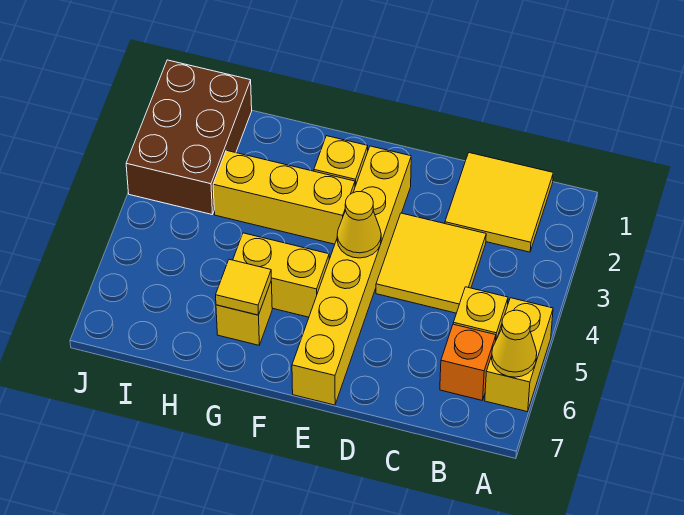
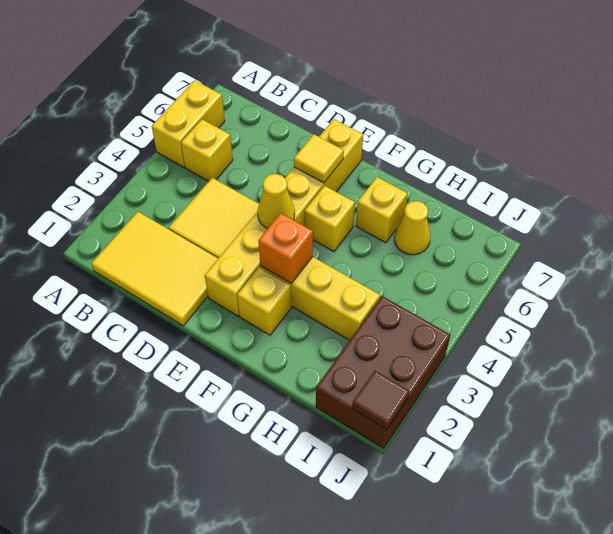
yellow cone A6 level 2 -> yellow cone H6 level 1
yellow tile B1:C2 level 1 -> yellow tile B1:D2 level 1
orange brick B6 level 1 -> orange brick F3 level 2
yellow brick F5:G5 level 1 -> yellow brick F5 level 1
yellow tile G6 level 2 -> yellow tile E6 level 2
none -> brown tile J1 level 2

